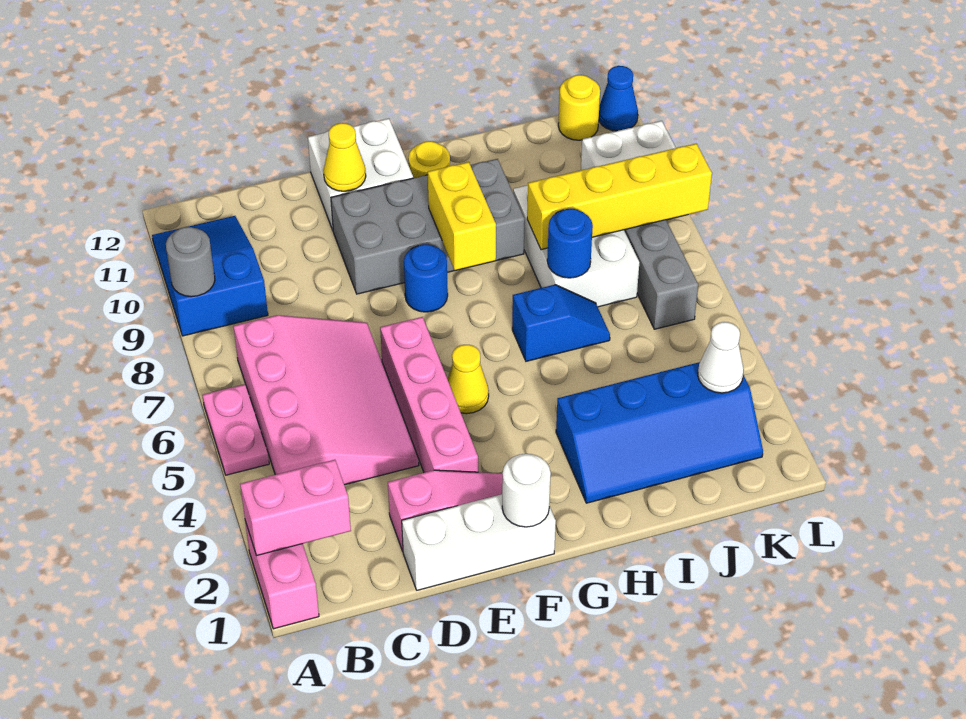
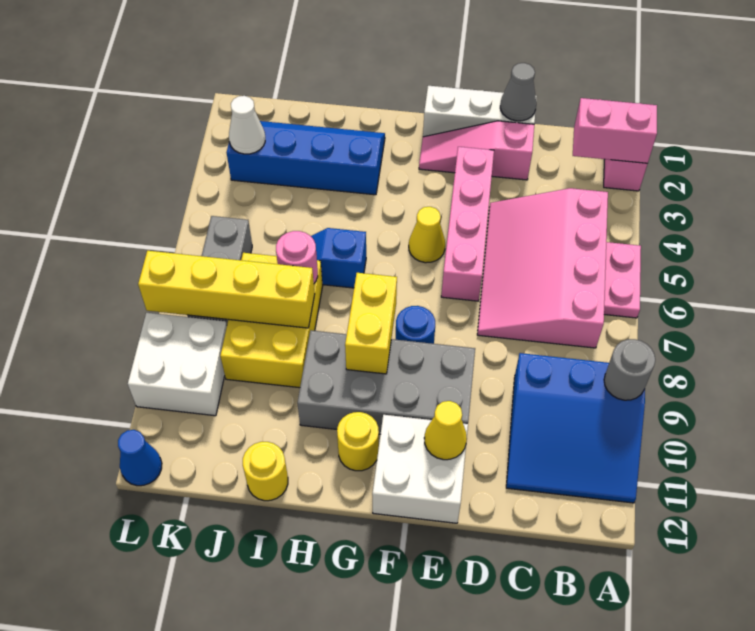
blue slope A9:B11 level 1 top 9 -> blue slope A9:C11 level 1 top 9
none -> grey cone D1 level 2
white round brick F1 level 2 -> none
white brick I7:J9 level 1 -> yellow brick I7:J9 level 1
blue round brick I7 level 2 -> pink round brick I7 level 2
yellow round brick K12 level 1 -> yellow round brick I12 level 1

